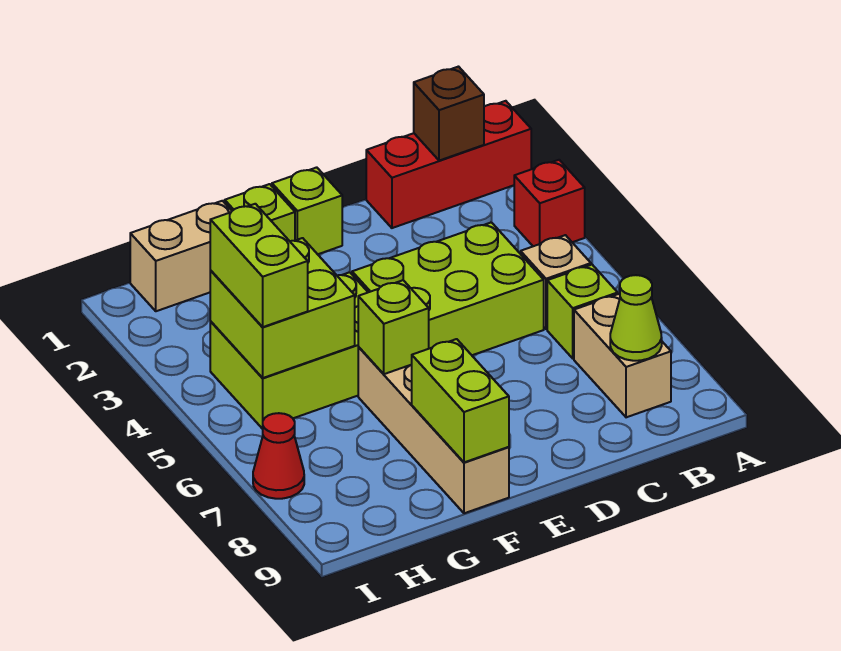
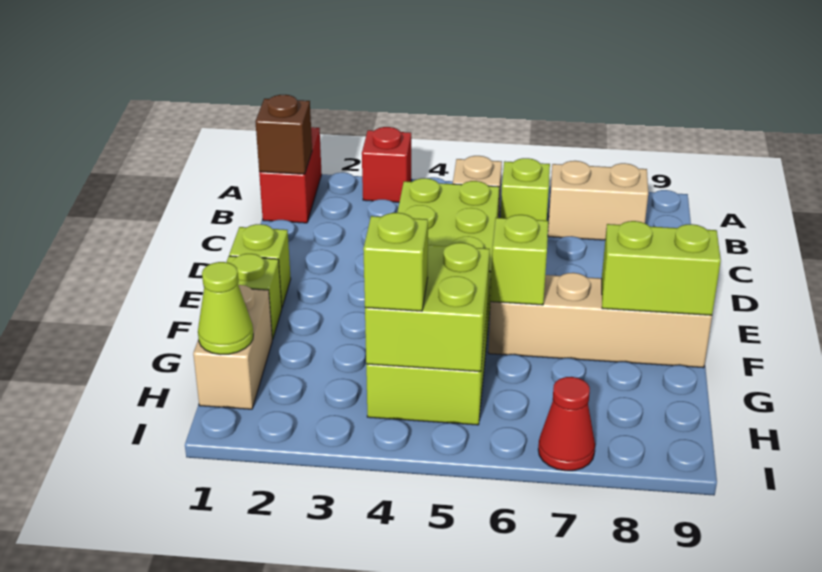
red brick A1:C1 level 1 -> red brick A1:B1 level 1
lime cone B8 level 2 -> lime cone H1 level 2
lime brick H4:H5 level 3 -> lime brick H4 level 3

